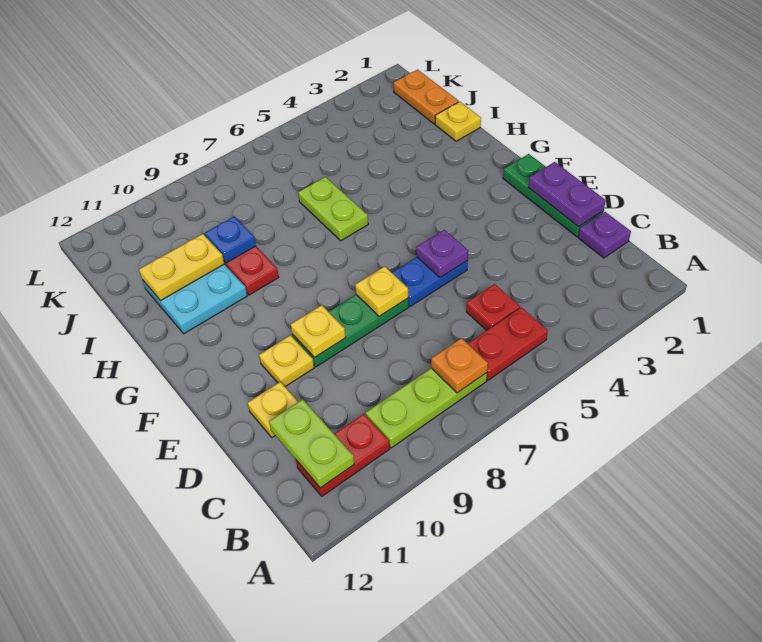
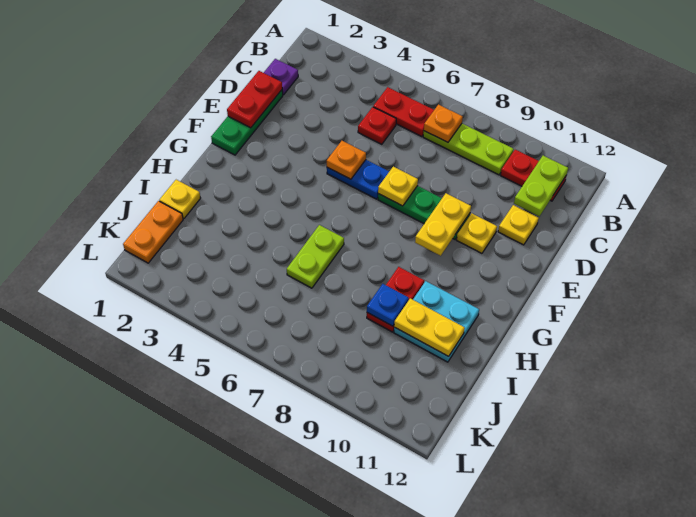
purple plate D1:E1 level 2 -> red plate D1:E1 level 2
purple plate E5 level 2 -> orange plate E5 level 2
yellow plate E9 level 2 -> yellow plate E9:F9 level 2

